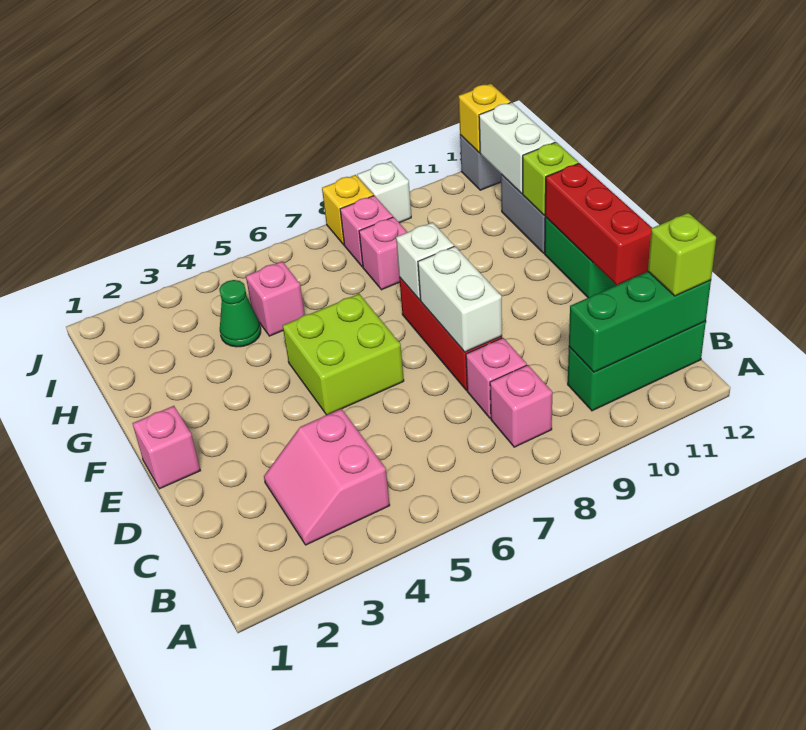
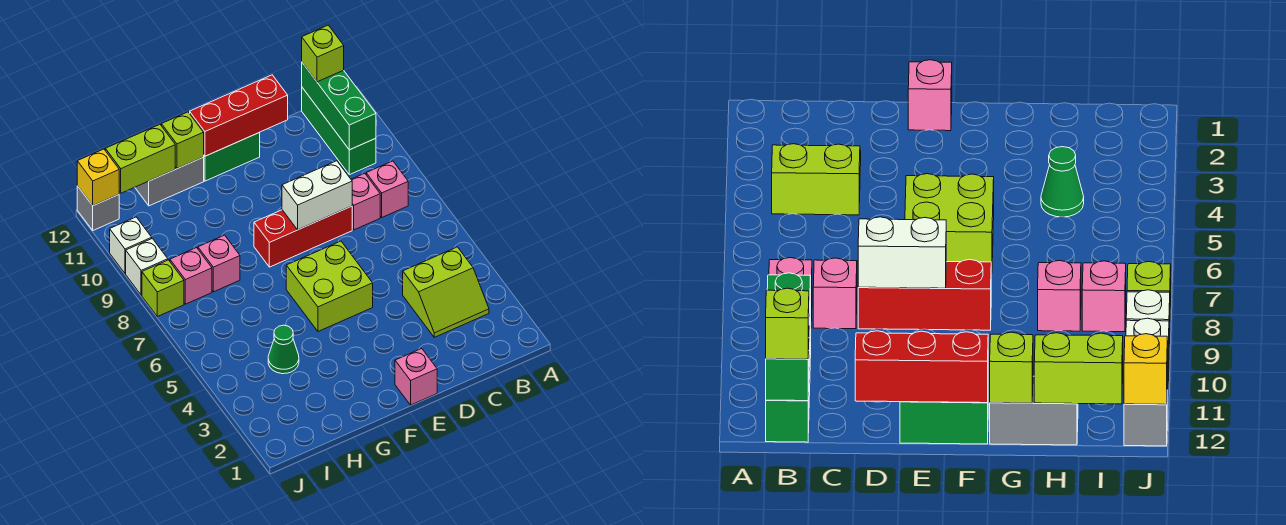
pink slope B3:C4 level 1 top 4 -> lime slope B3:C4 level 1 top 4
white brick F8 level 2 -> white brick J10 level 1
pink brick H5 level 1 -> none
white brick H12:I12 level 2 -> lime brick H12:I12 level 2
yellow brick J8 level 1 -> lime brick J8 level 1

